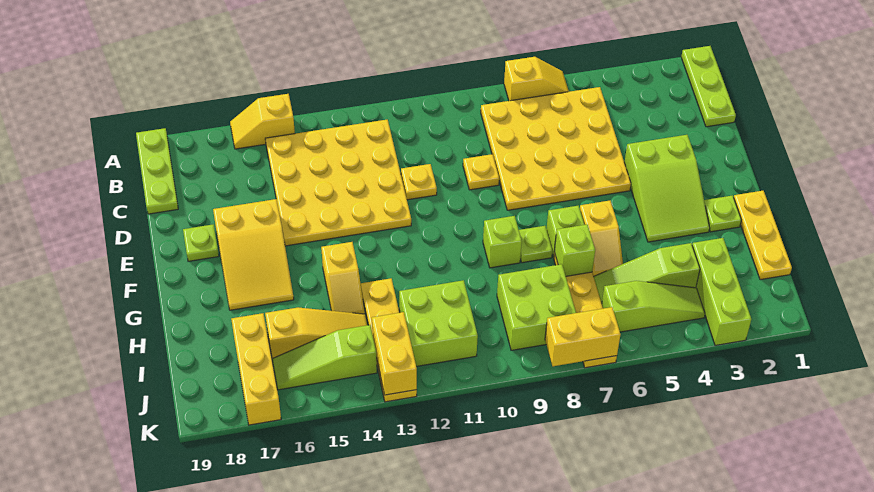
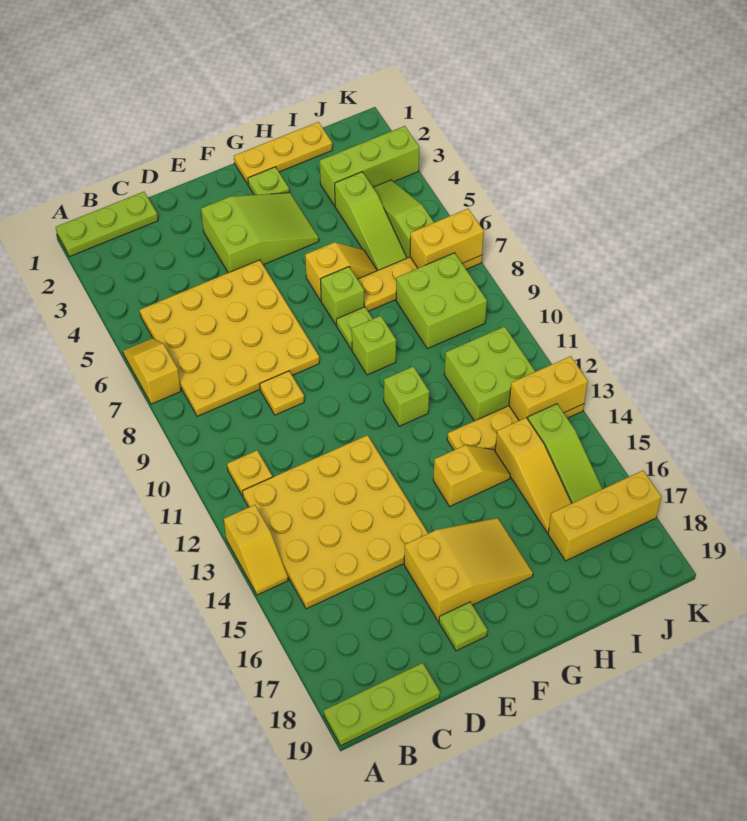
yellow slope A15:A16 level 1 top 15 -> yellow slope A13:A14 level 1 top 13
yellow plate D11 level 1 -> yellow plate B11 level 1
lime brick H7 level 2 -> lime brick G11 level 1
yellow slope I14:I16 level 1 top 16 -> yellow slope I14:I16 level 1 top 14
yellow brick K7:K8 level 2 -> yellow brick J7:K7 level 2

